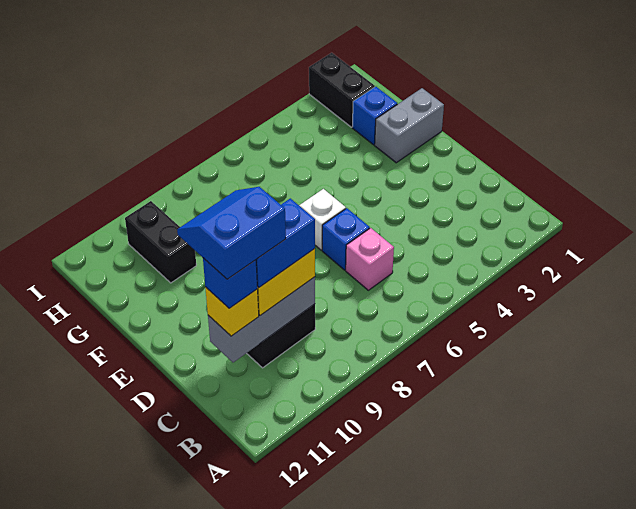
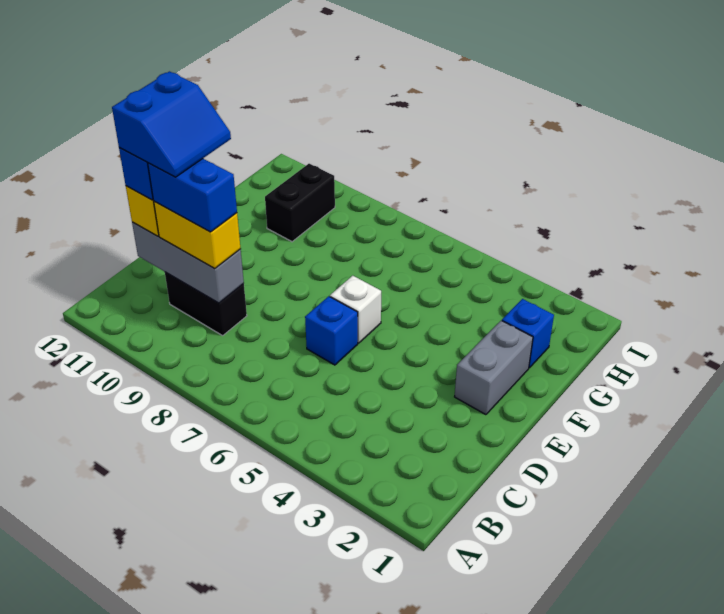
pink brick C6 level 1 -> none
blue slope C10:D11 level 5 top C -> blue slope C10:D11 level 5 top 11
grey brick F1:F2 level 1 -> grey brick E2:F2 level 1
black brick H2:I2 level 1 -> none

